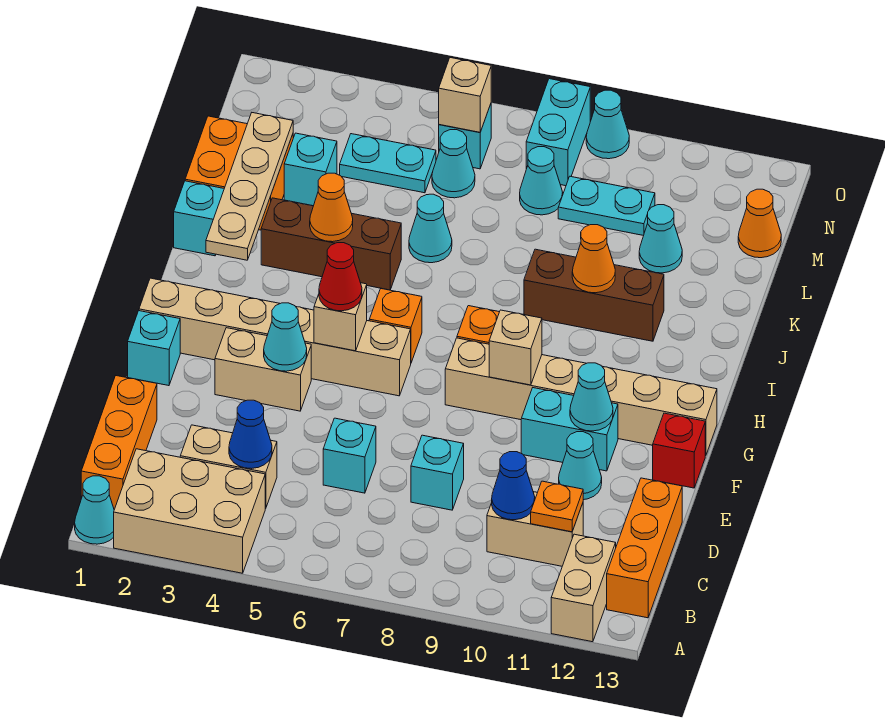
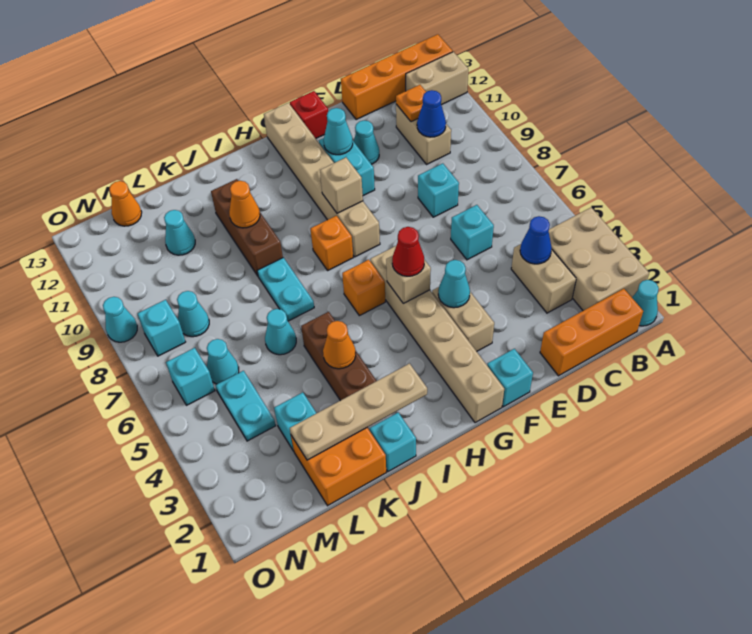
orange brick B13:D13 level 1 -> orange brick A13:D13 level 1
cyan plate M9:M10 level 1 -> cyan plate J7:J8 level 1
tan brick N6 level 2 -> none
cyan brick N8:O8 level 1 -> cyan brick N8 level 1

